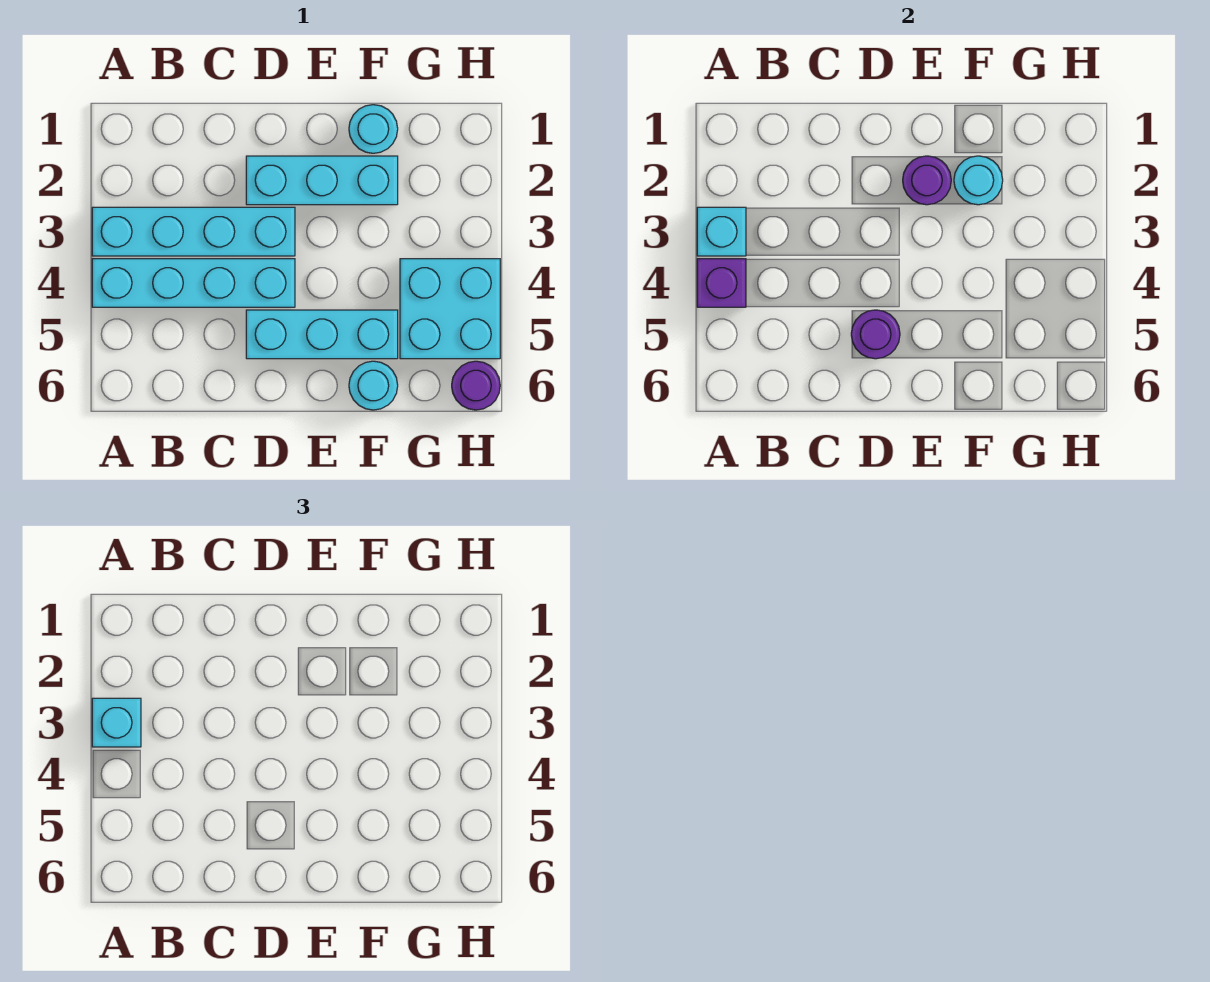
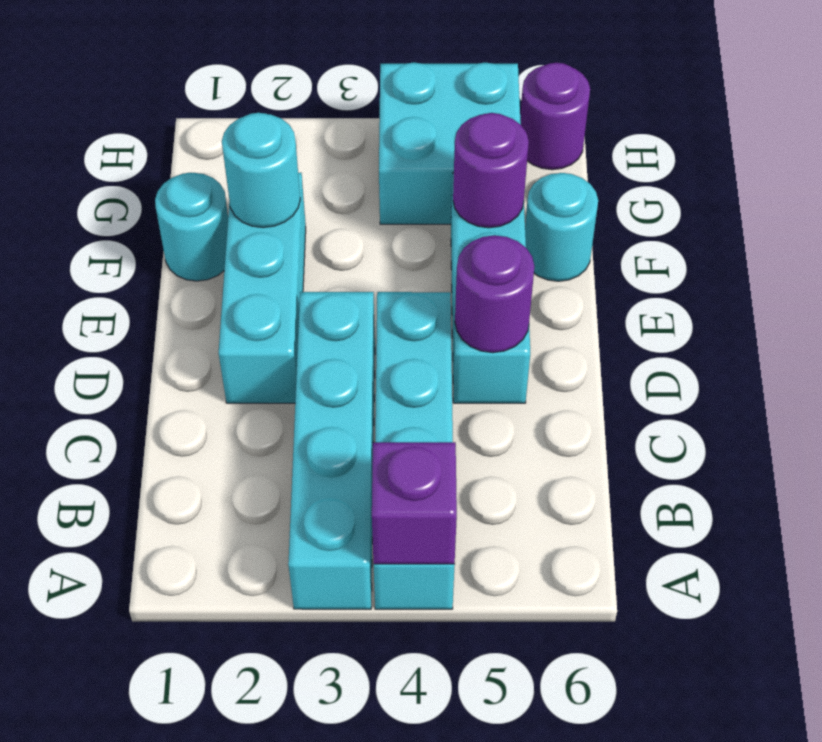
cyan brick A3 level 2 -> none
cyan brick A3 level 3 -> none
purple round brick E2 level 2 -> purple round brick F5 level 2

